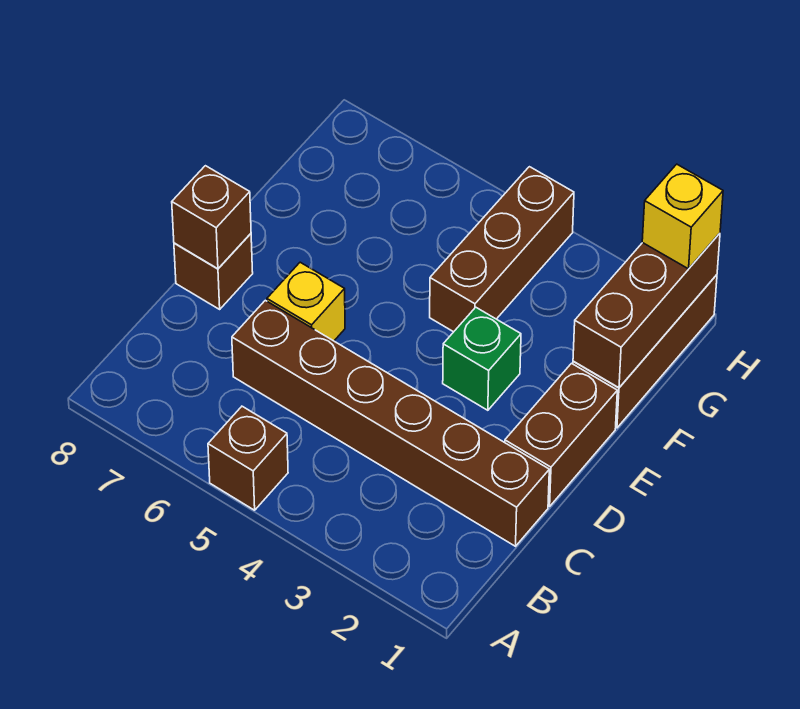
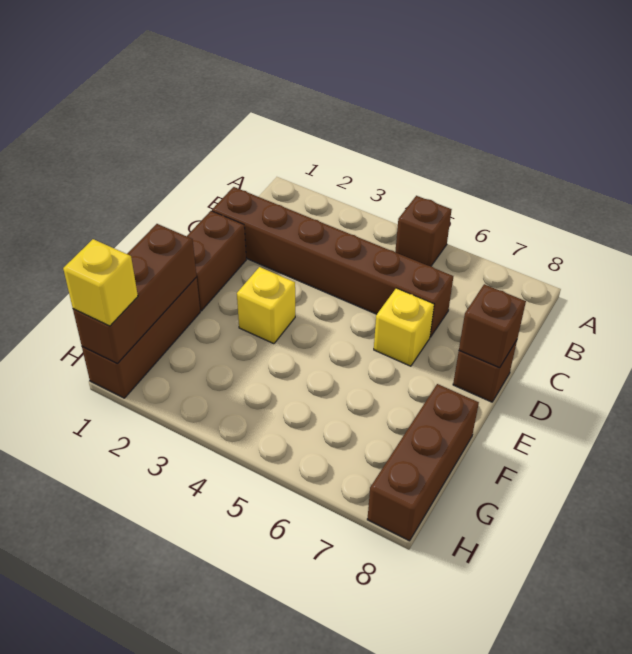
green brick E3 level 1 -> yellow brick E3 level 1
brown brick F4:H4 level 1 -> brown brick F8:H8 level 1

